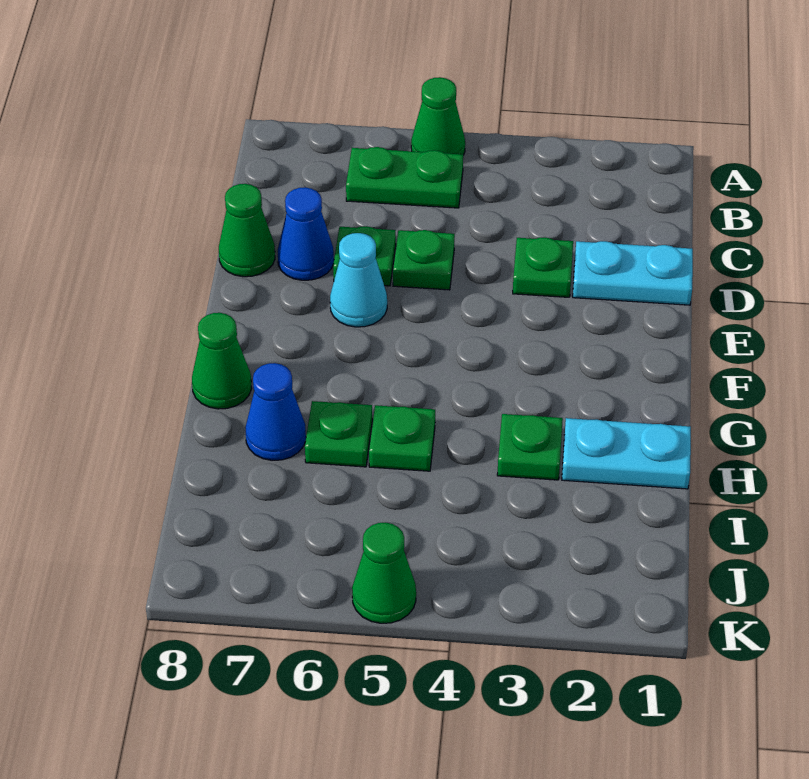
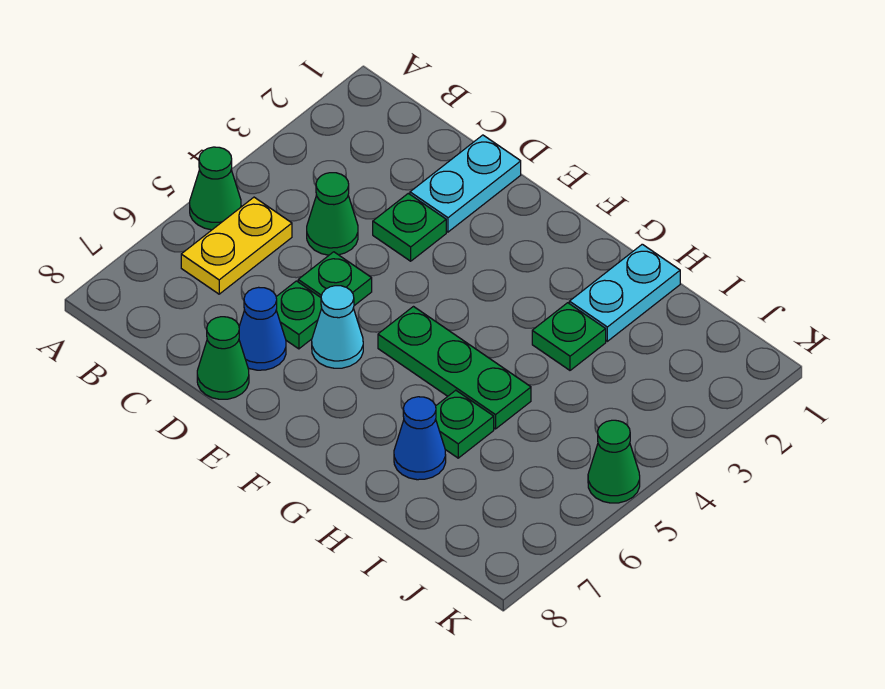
green plate B5:B6 level 1 -> yellow plate B5:B6 level 1
green cone G8 level 1 -> green cone C4 level 1
green plate H5 level 1 -> green plate F5:H5 level 1

